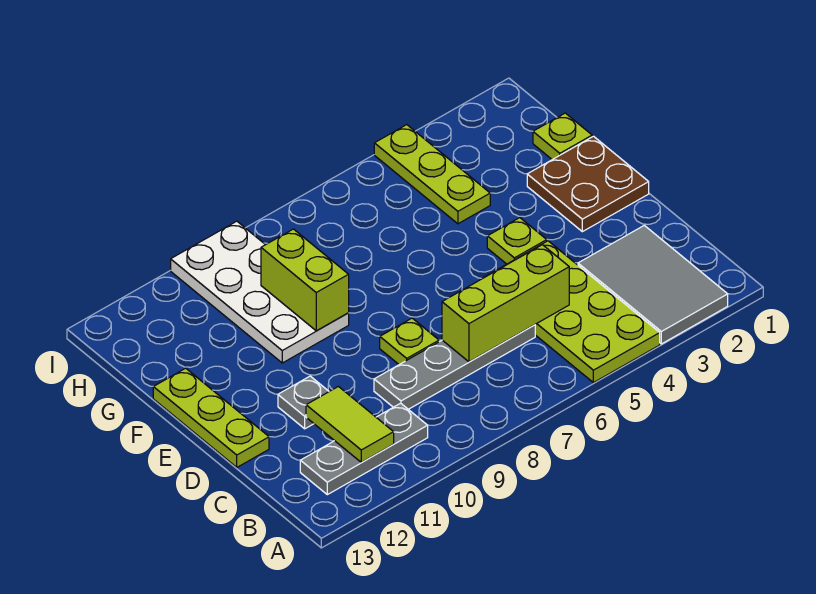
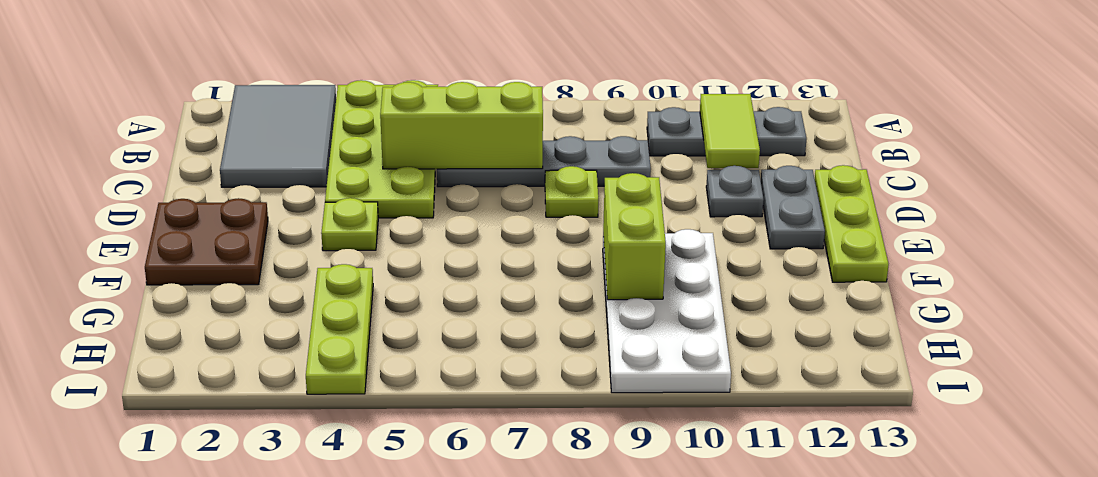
none -> grey plate D12:E12 level 1
lime plate G1 level 1 -> none

